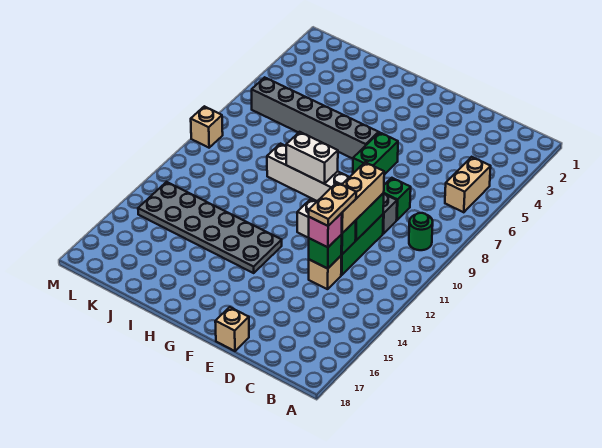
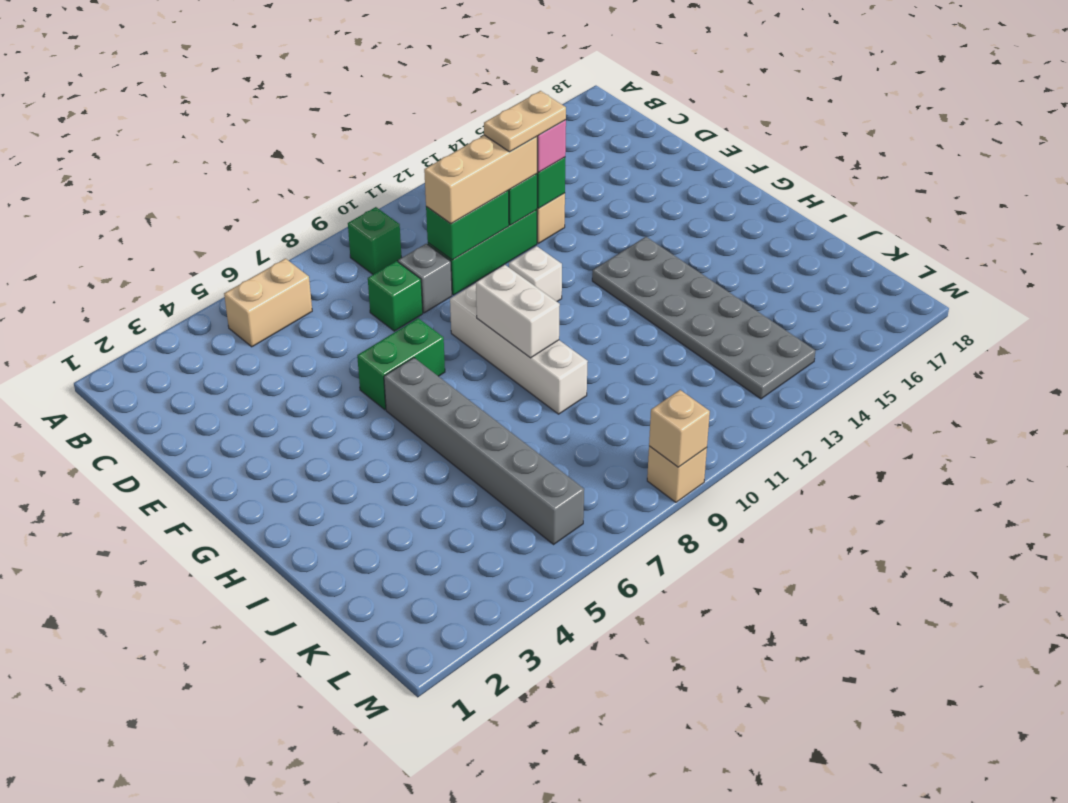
green round brick B9 level 1 -> green brick B9 level 1
tan brick E18 level 1 -> tan brick M9 level 2

